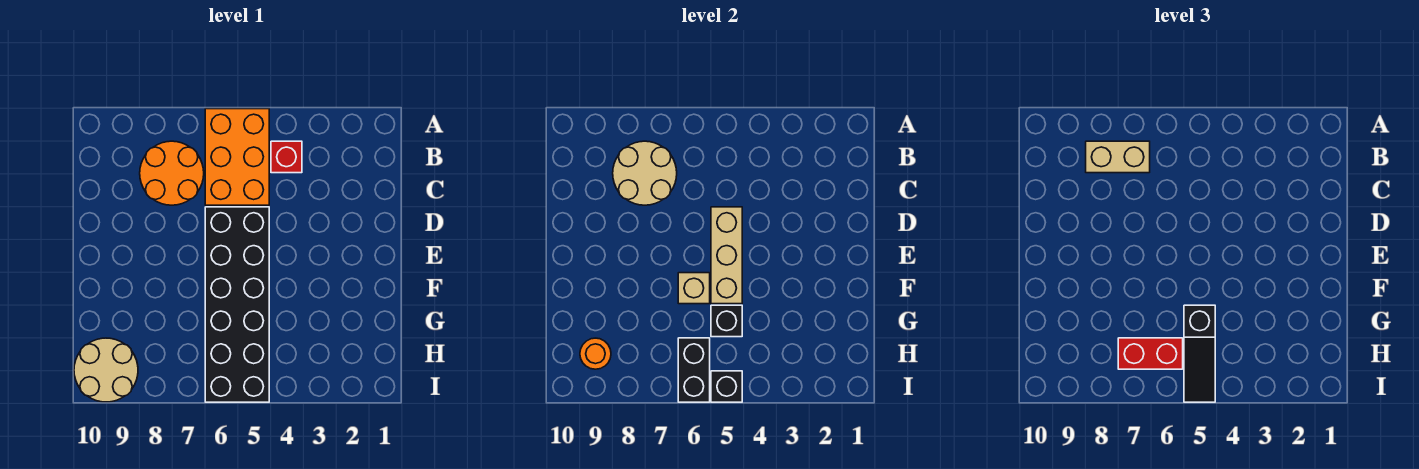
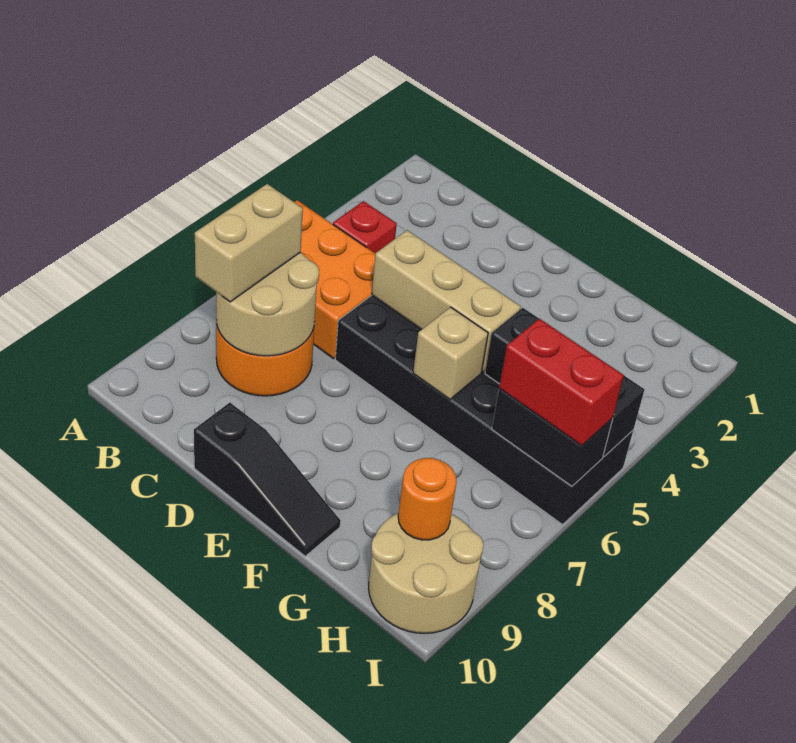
black slope G5:I5 level 3 top G -> black slope D10:F10 level 1 top D
red brick H6:H7 level 3 -> red brick H6:I6 level 3

